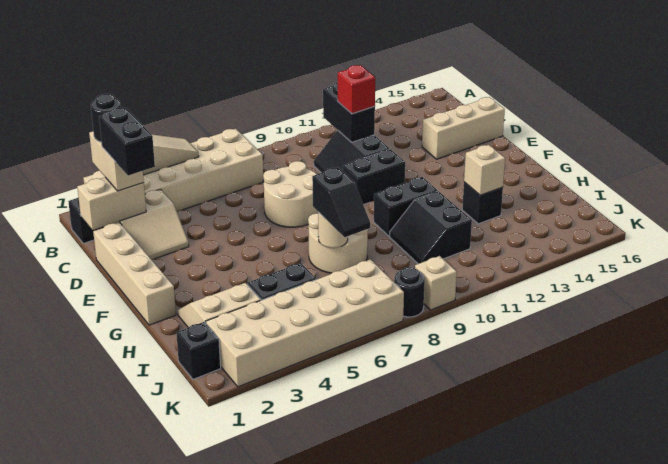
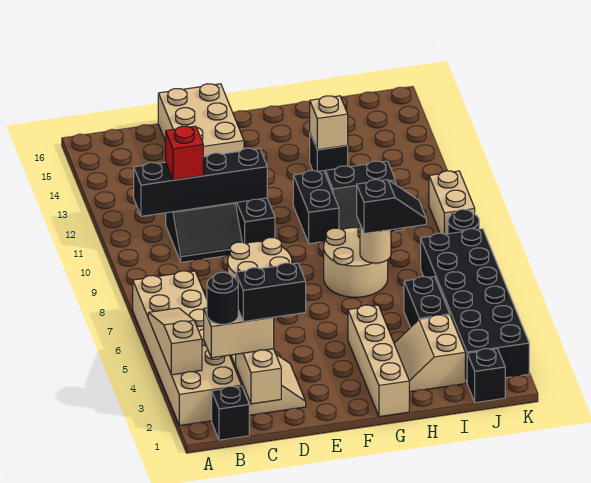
black brick B11:C11 level 2 -> black brick B11:E11 level 2
tan brick D1:G1 level 1 -> tan brick G1:G4 level 1
tan brick D14:D16 level 1 -> tan brick D14:E16 level 1
tan brick J2:K7 level 1 -> black brick J2:K7 level 1
tan brick K9 level 1 -> tan brick K9:K10 level 1

